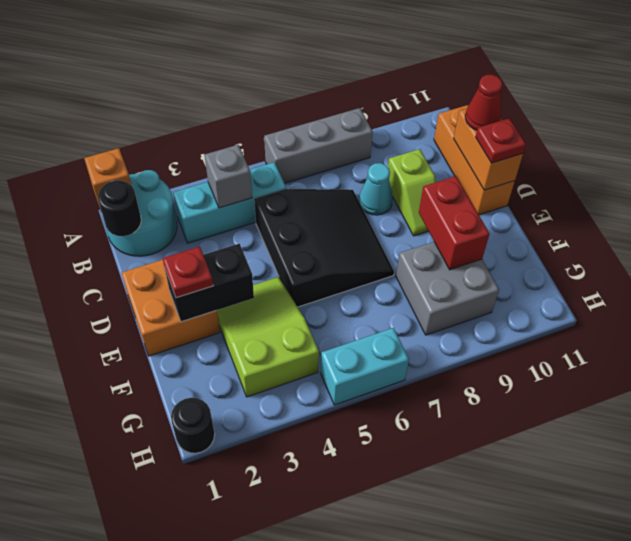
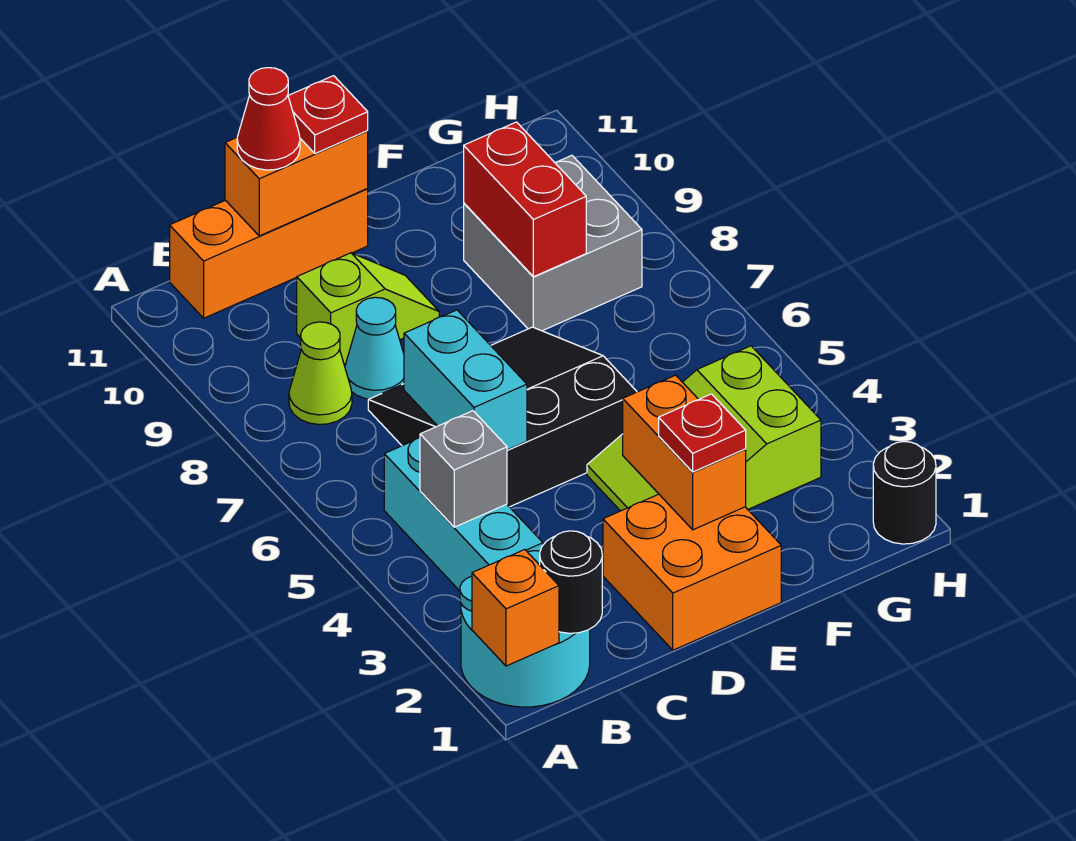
grey brick A6:A8 level 1 -> none
none -> lime cone B8 level 1
black brick E2:E3 level 2 -> orange brick E2:E3 level 2
red brick E9:F9 level 2 -> red brick F8:F9 level 2
cyan brick H5:H6 level 1 -> cyan brick C5:C6 level 2

